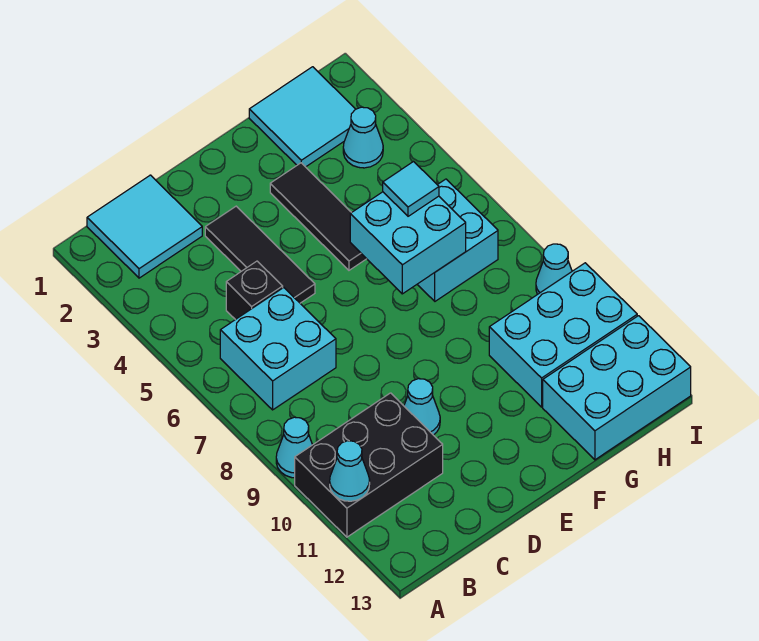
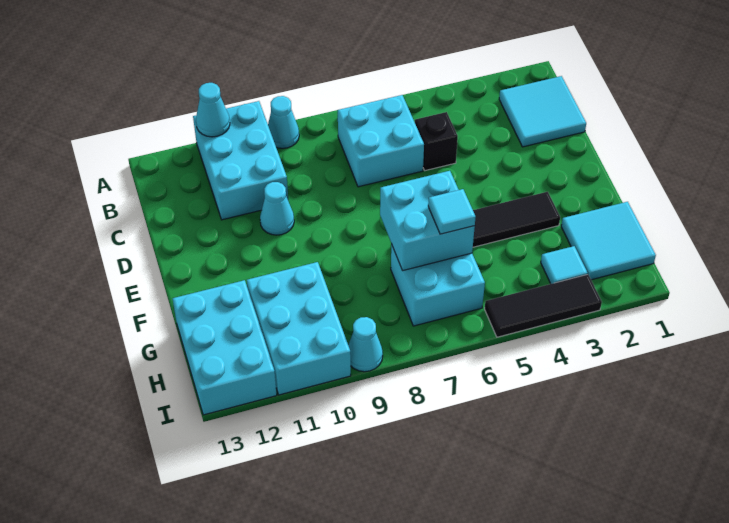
black brick A10:C11 level 1 -> cyan brick A10:C11 level 1
black tile D3:D5 level 1 -> black tile I3:I5 level 1
cyan cone H3 level 1 -> cyan tile H3 level 1

